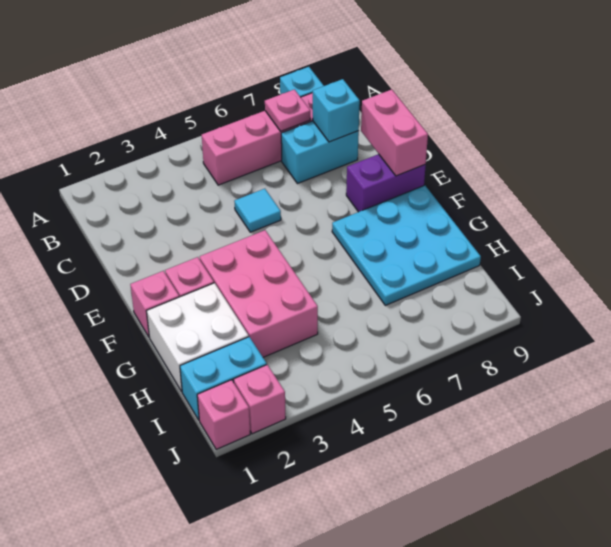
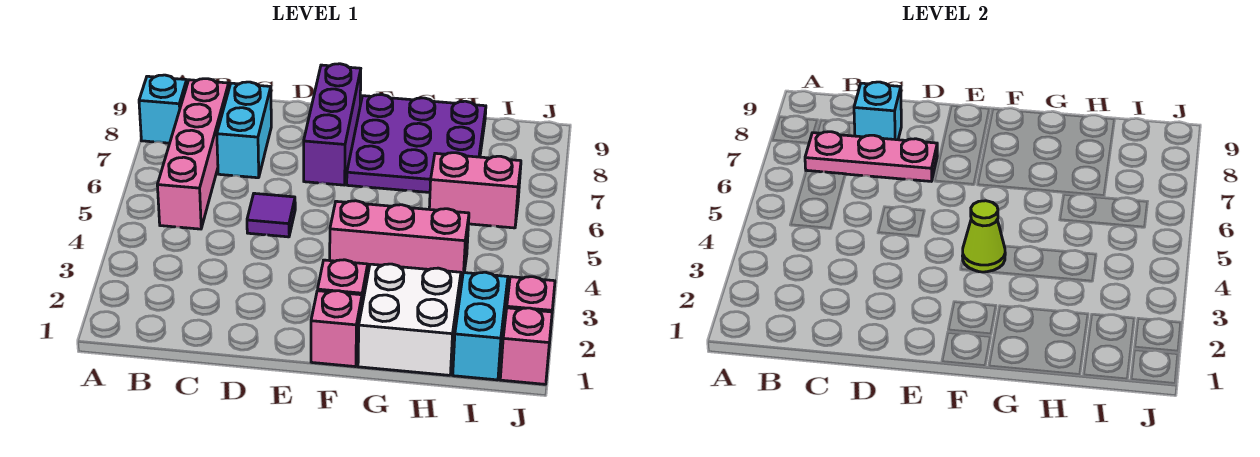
pink plate B7 level 2 -> pink plate B7:D7 level 2
cyan tile D5 level 1 -> purple tile D5 level 1
pink brick D9:E9 level 2 -> pink brick H6:I6 level 1
purple brick E8:E9 level 1 -> purple brick E7:E9 level 1
pink brick F3:H4 level 1 -> pink brick F4:H4 level 1
none -> lime cone F4 level 2
cyan plate F7:H9 level 1 -> purple plate F7:H9 level 1

